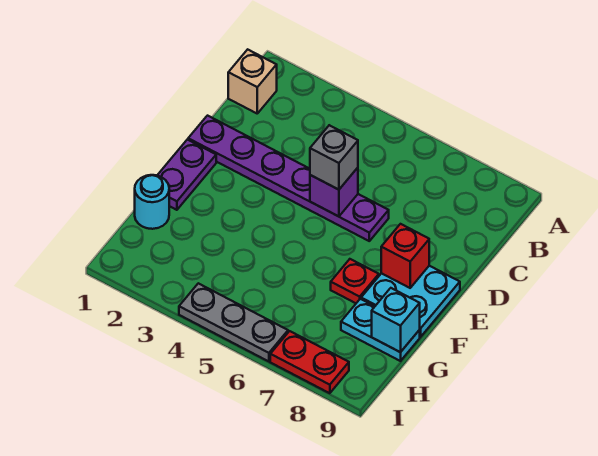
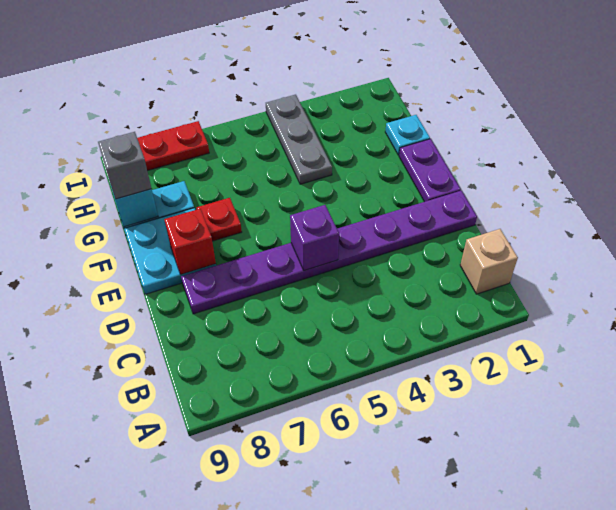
purple plate D1:D6 level 1 -> purple plate D1:D8 level 1
grey brick D5 level 3 -> grey brick G9 level 3
cyan round brick G1 level 1 -> cyan plate G1 level 1
grey plate I4:I6 level 1 -> grey plate G4:I4 level 1

